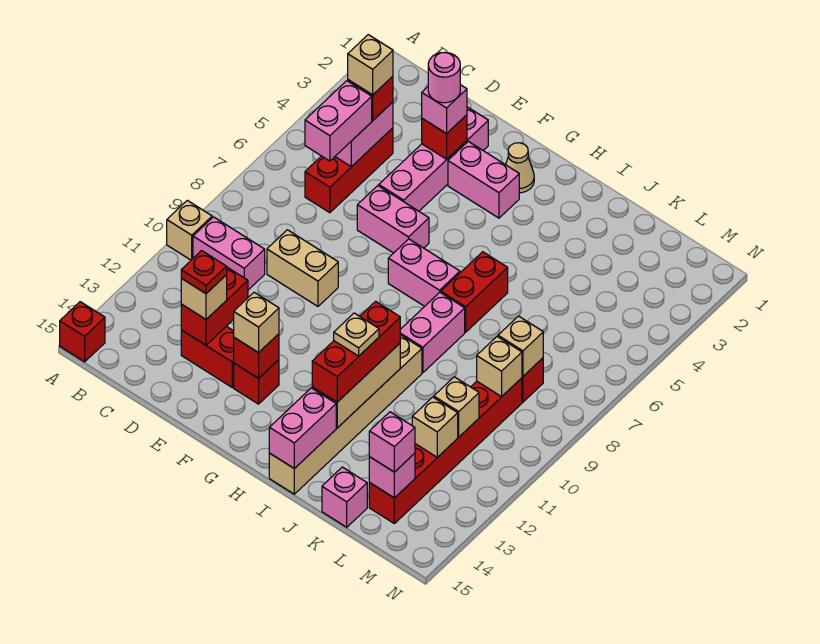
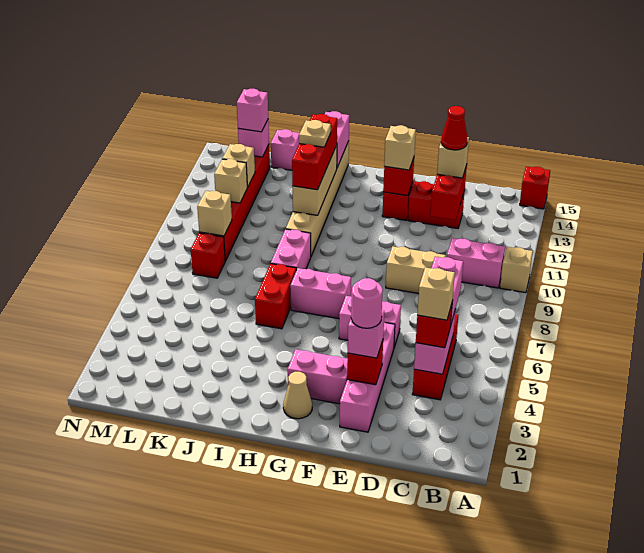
red plate D13 level 4 -> red cone D13 level 4
tan brick L8 level 2 -> none

